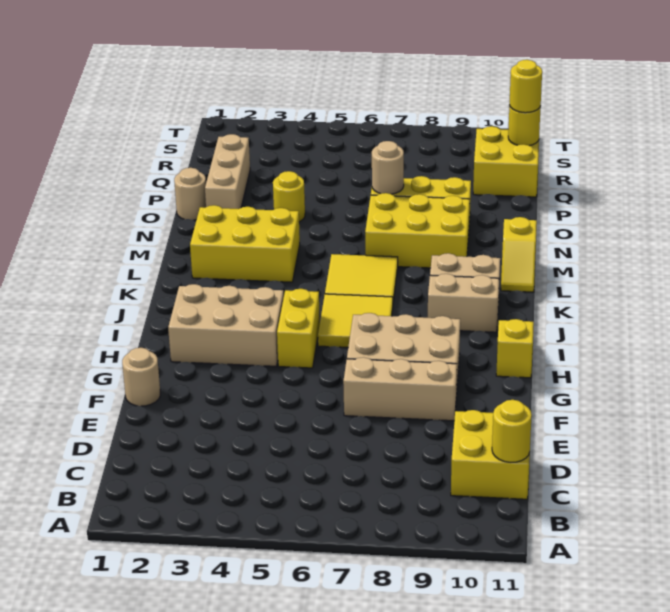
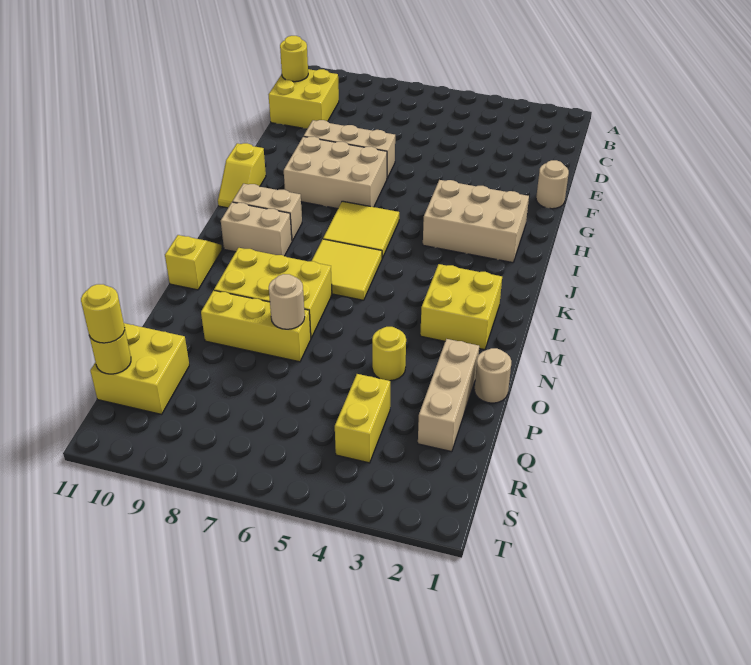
yellow brick H5:I5 level 1 -> yellow brick Q4:R4 level 1
yellow brick L2:M4 level 1 -> yellow brick L2:M3 level 1

